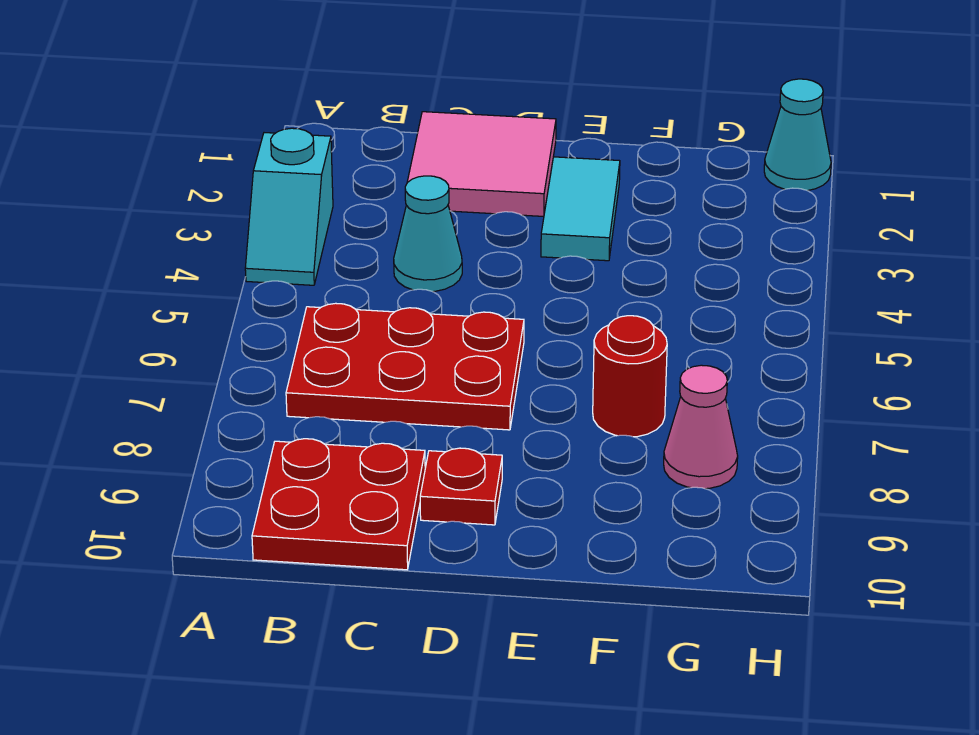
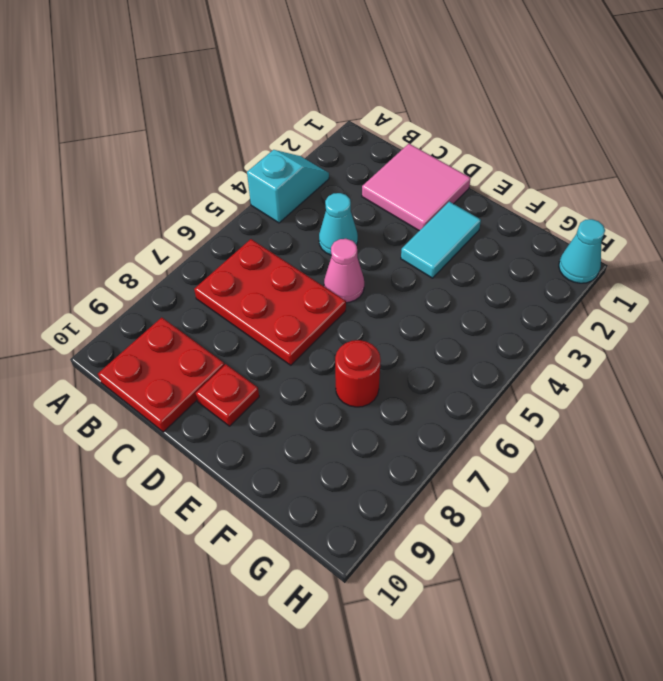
cyan slope A3:A4 level 1 top 3 -> cyan slope A3:A4 level 1 top 4
pink cone G8 level 1 -> pink cone D5 level 1

